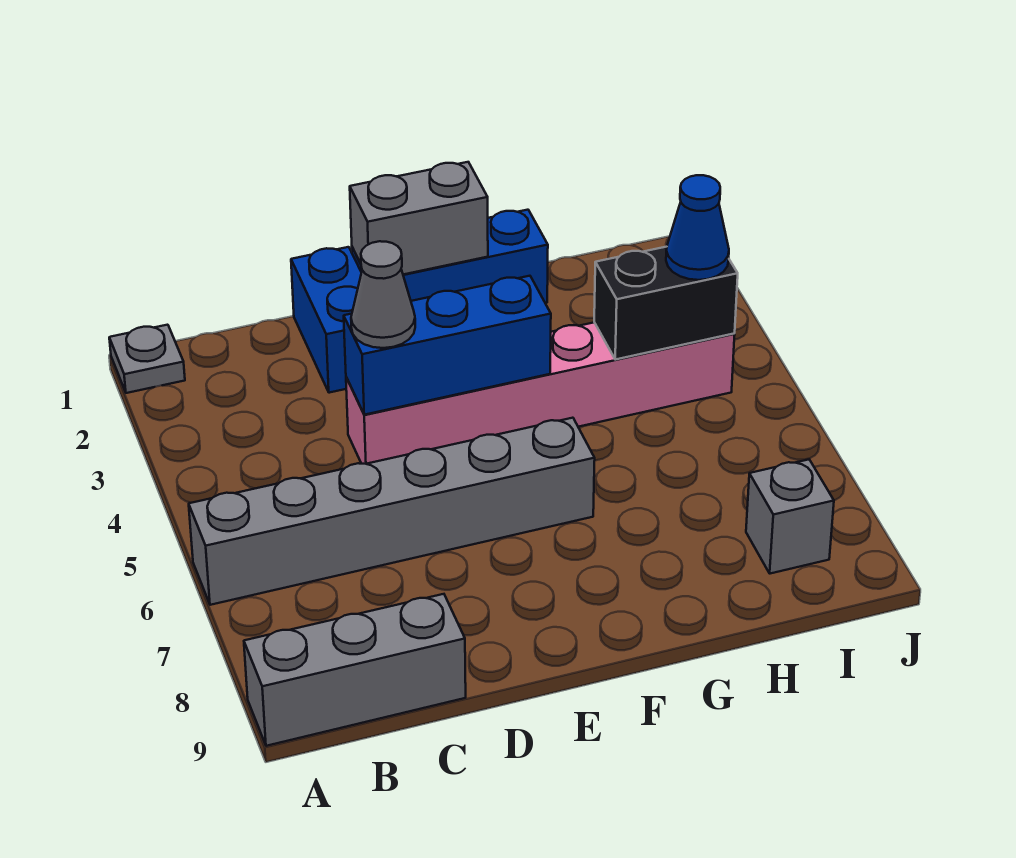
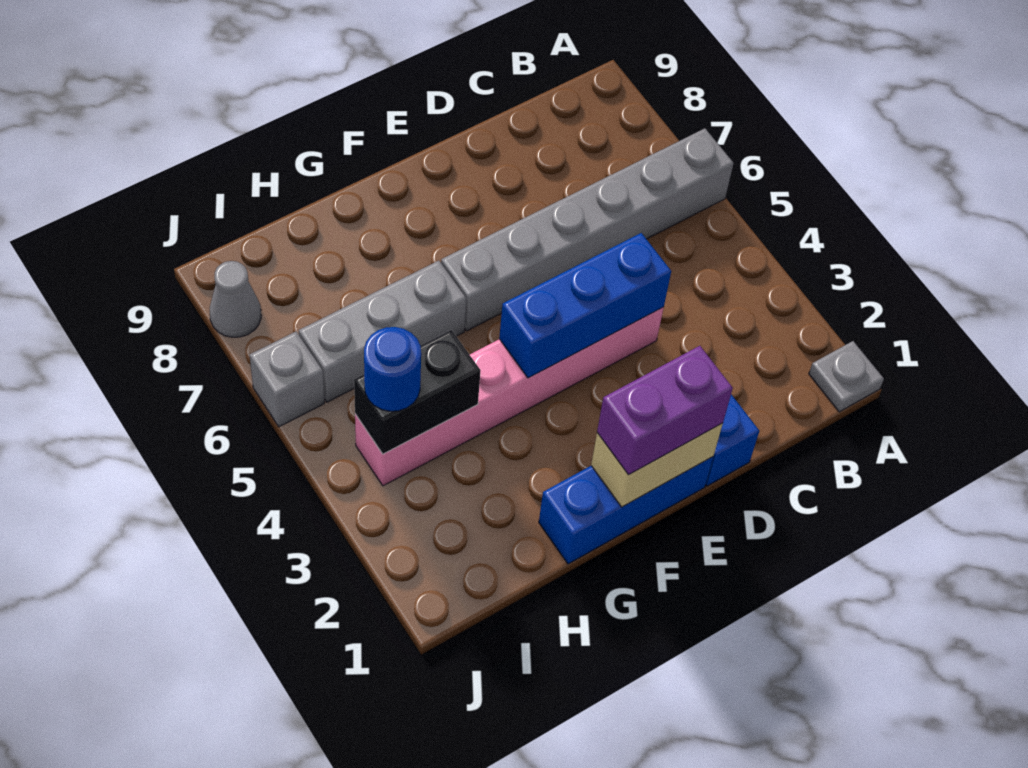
grey brick A9:C9 level 1 -> grey brick G6:I6 level 1
grey cone D4 level 3 -> grey cone J8 level 1
grey brick E1:F1 level 2 -> tan brick E1:F1 level 2
none -> purple brick E1:F1 level 3
blue cone I4 level 3 -> blue round brick I4 level 3
grey brick I8 level 1 -> grey brick J6 level 1

